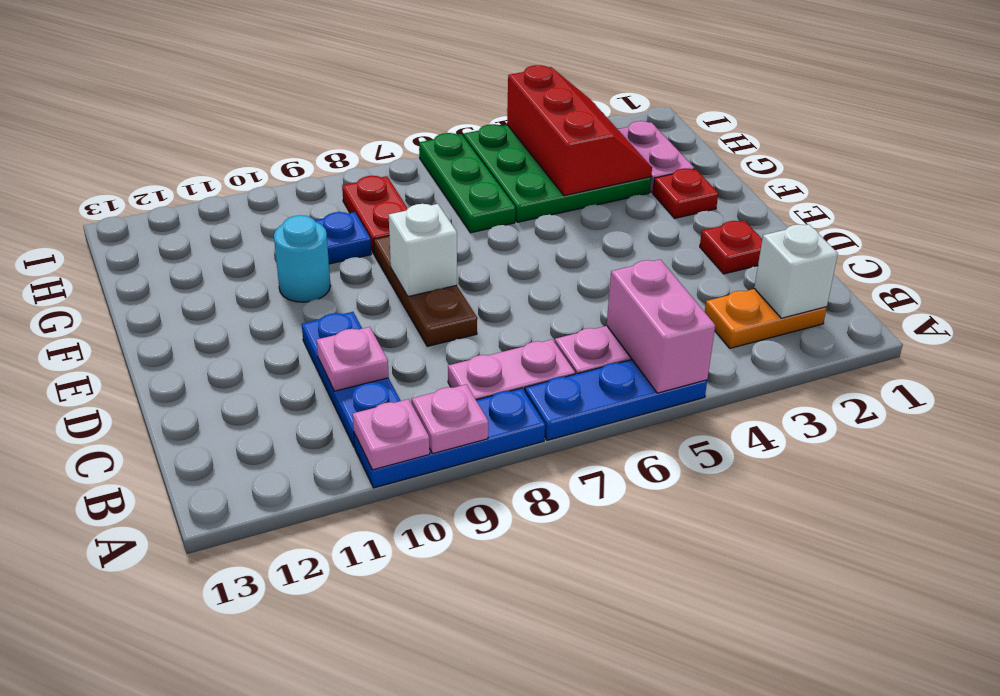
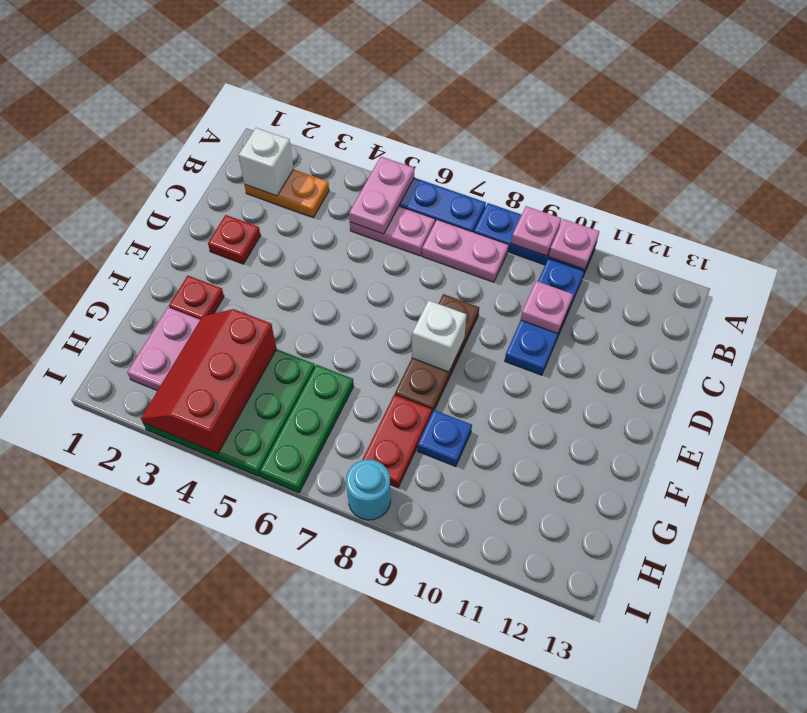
pink brick A5:B5 level 2 -> pink plate A5:B5 level 2
cyan round brick F10 level 1 -> cyan round brick I8 level 1

